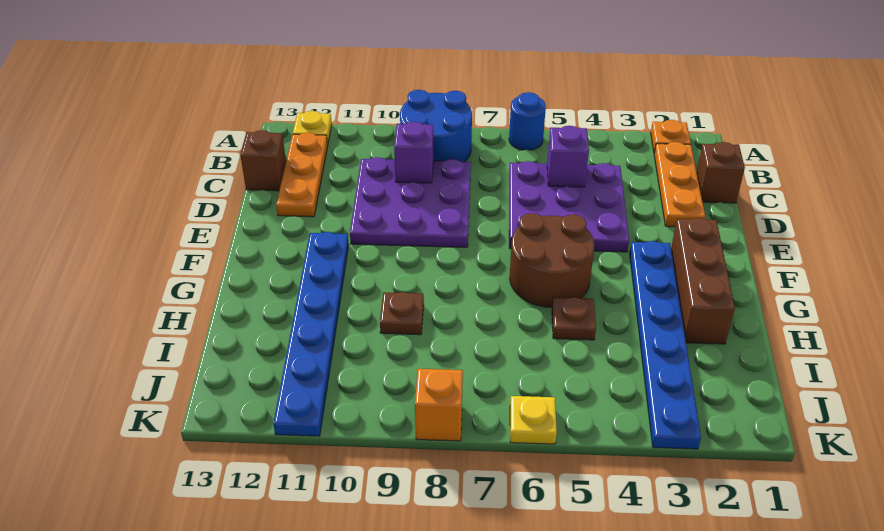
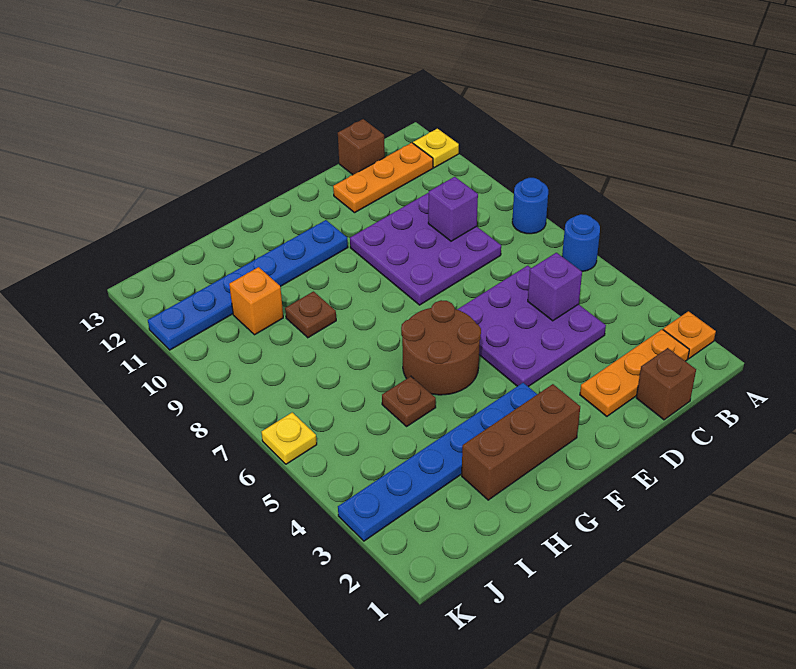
blue round brick A8:B9 level 1 -> blue round brick A8 level 1
orange brick K8 level 1 -> orange brick I10 level 1

